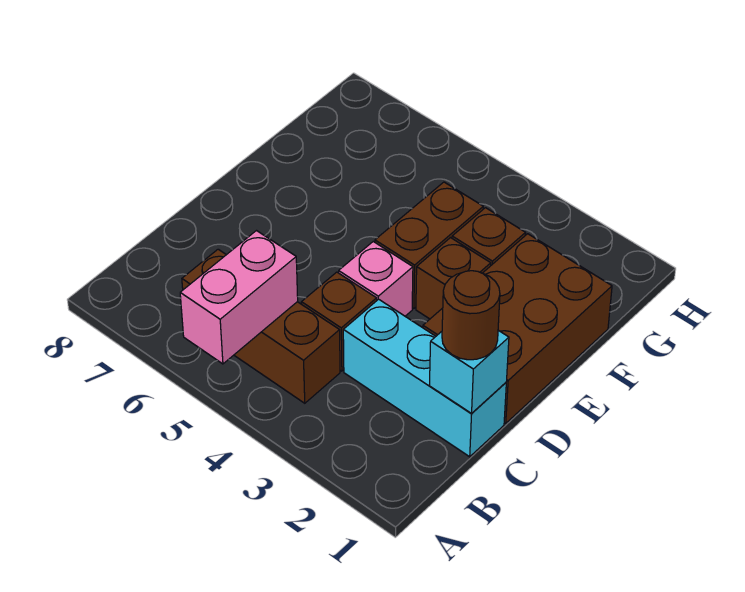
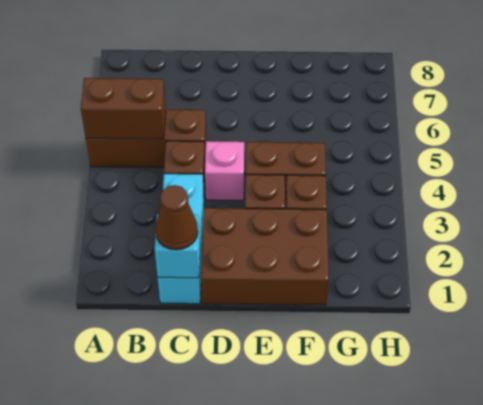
pink brick A5:B5 level 2 -> brown brick A5:B5 level 2
brown brick B4:B6 level 1 -> brown brick A5:C5 level 1
brown round brick C1 level 3 -> brown cone C1 level 3

